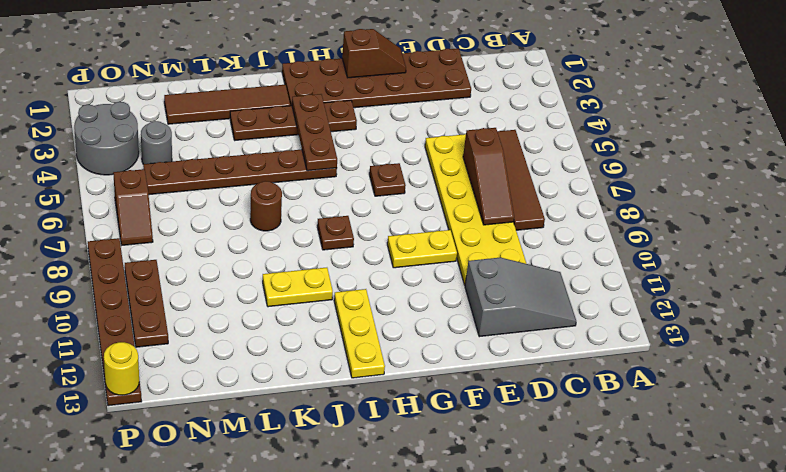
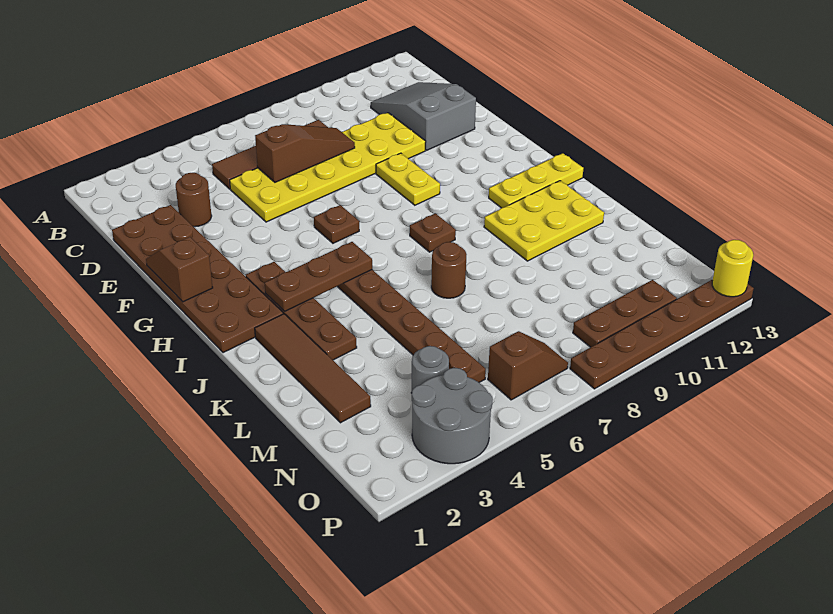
none -> brown round brick D3 level 1
yellow plate J10:K10 level 1 -> yellow plate J10:K12 level 1

